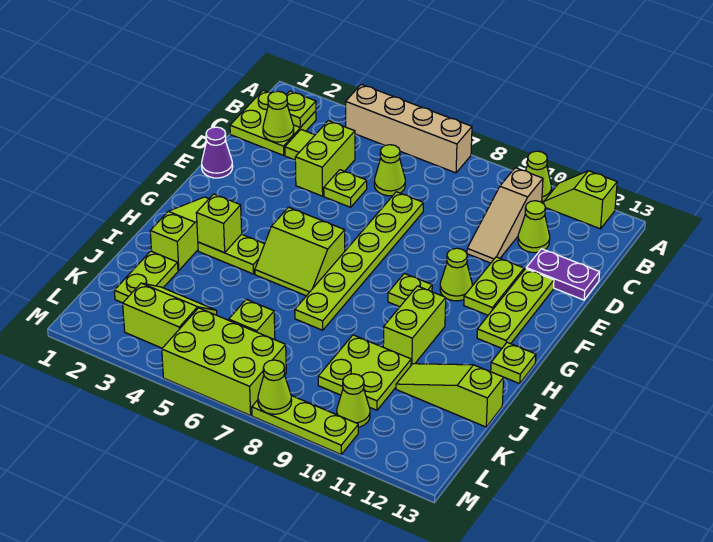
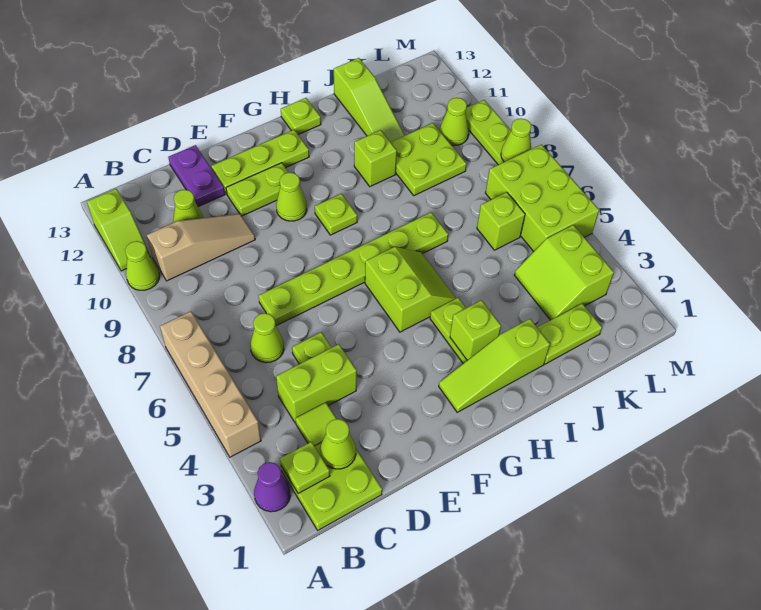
purple cone E1 level 1 -> purple cone A2 level 1
lime brick H10:I10 level 1 -> lime brick I10 level 1

